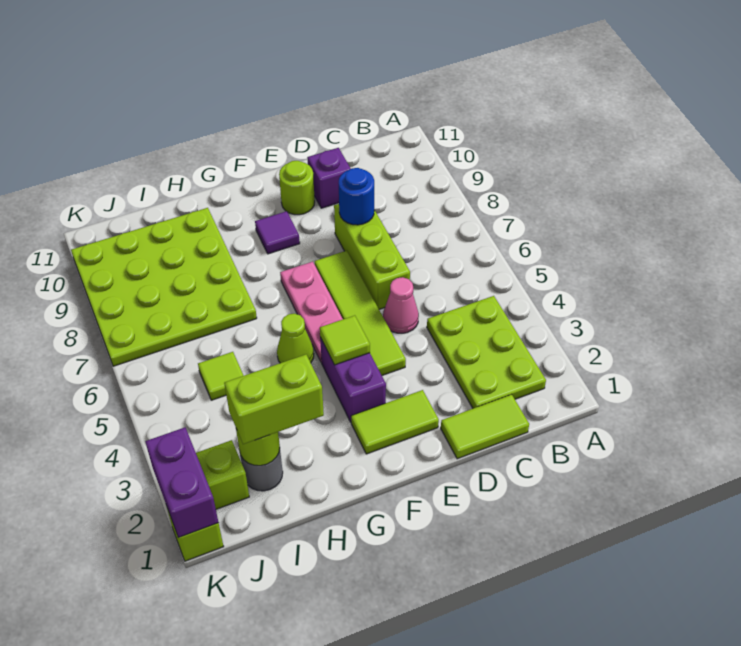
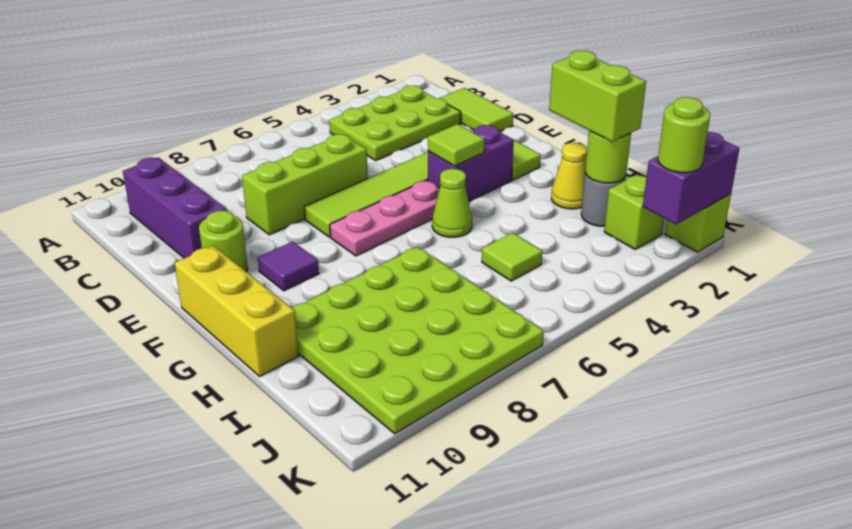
pink cone D5 level 1 -> none
blue round brick D8 level 2 -> none
purple brick D10 level 1 -> purple brick B10:D10 level 1
none -> yellow brick F11:H11 level 1
none -> yellow cone H2 level 1
none -> lime round brick K2 level 3

